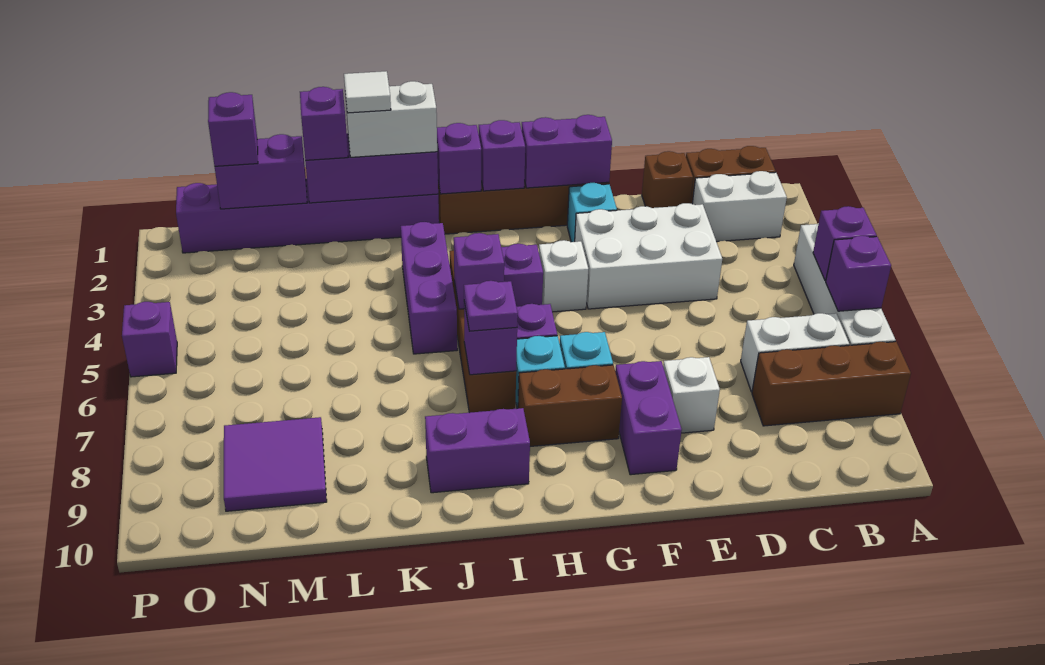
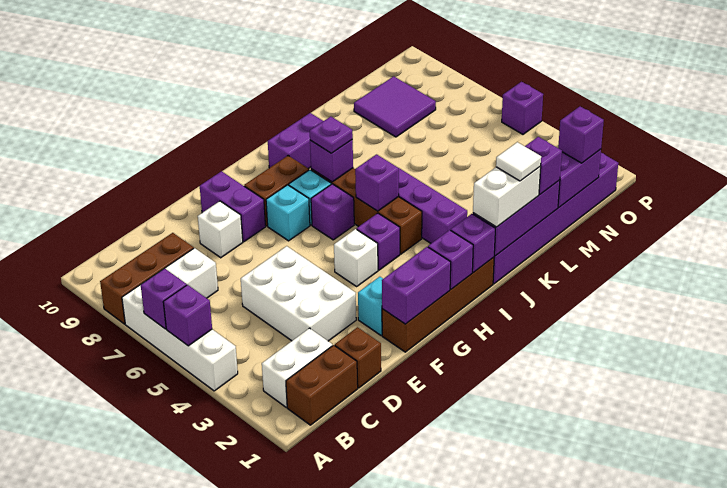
white brick D3:F4 level 1 -> white brick D3:E5 level 1

